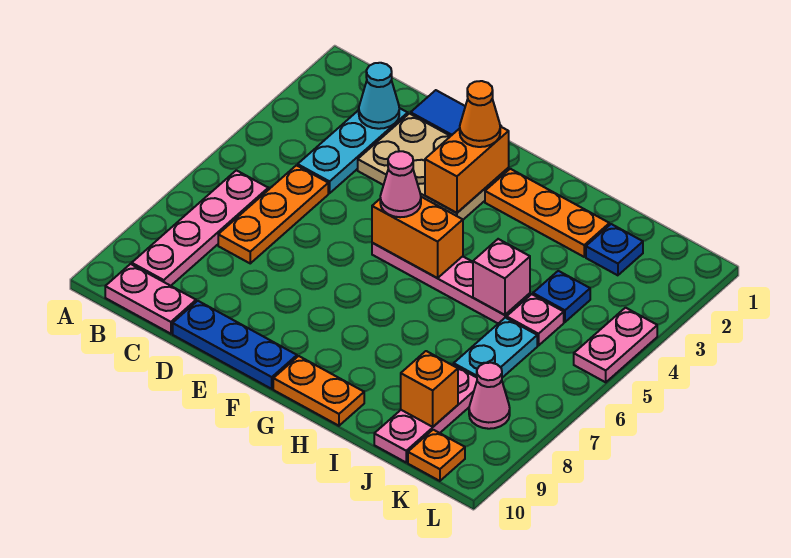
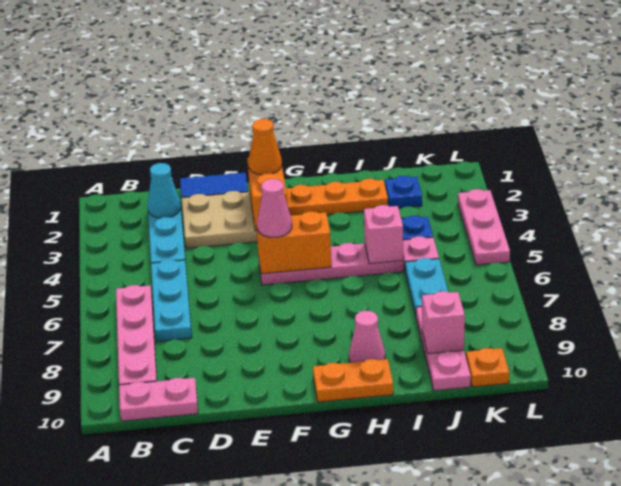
orange plate C5:C7 level 1 -> cyan plate C5:C7 level 1
blue plate D10:F10 level 1 -> none
orange brick J9 level 2 -> pink brick J9 level 2
pink cone K8 level 1 -> pink cone H9 level 1
pink plate L4:L5 level 1 -> pink plate L3:L5 level 1

